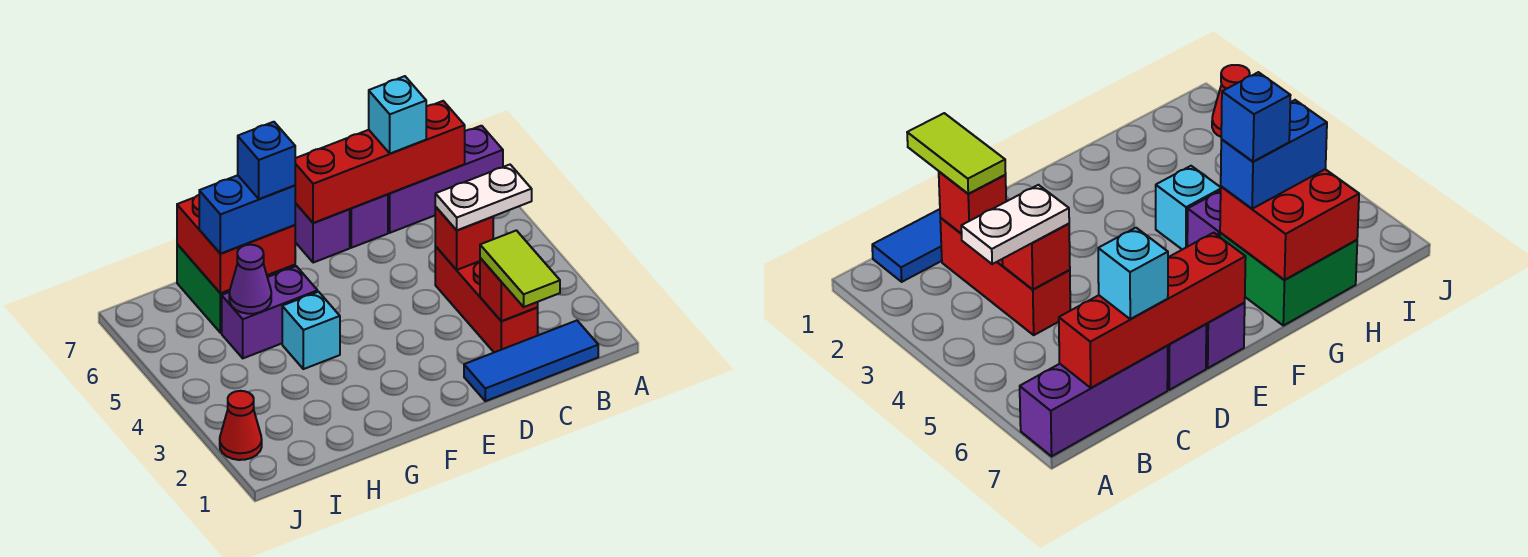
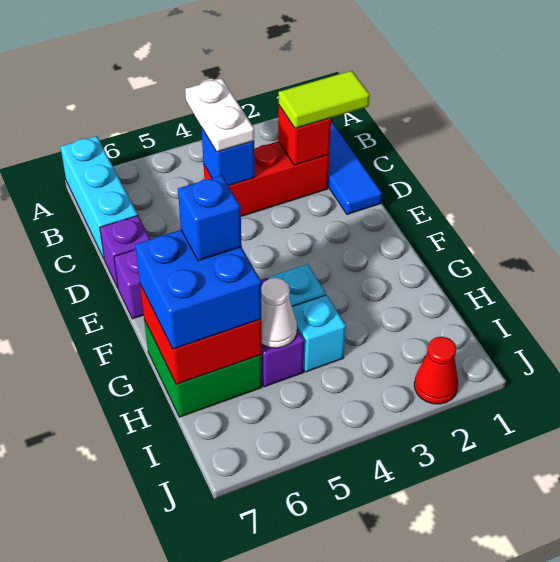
purple brick A7:C7 level 1 -> cyan brick A7:C7 level 1
red brick B7:E7 level 2 -> none
red brick C4 level 2 -> blue brick C4 level 2
cyan brick C7 level 3 -> cyan brick H4 level 1
blue brick G6:H6 level 3 -> blue brick G6:H7 level 3
purple cone H5 level 2 -> white cone H5 level 2

